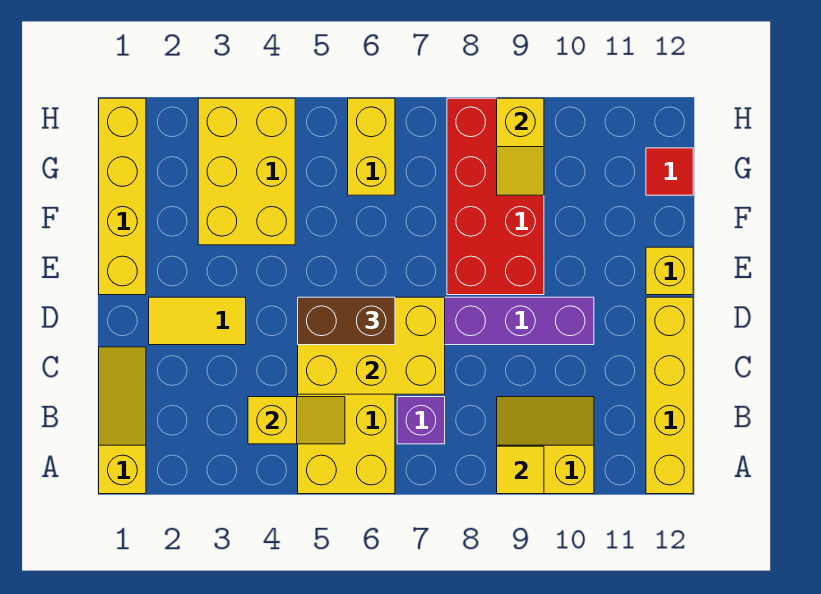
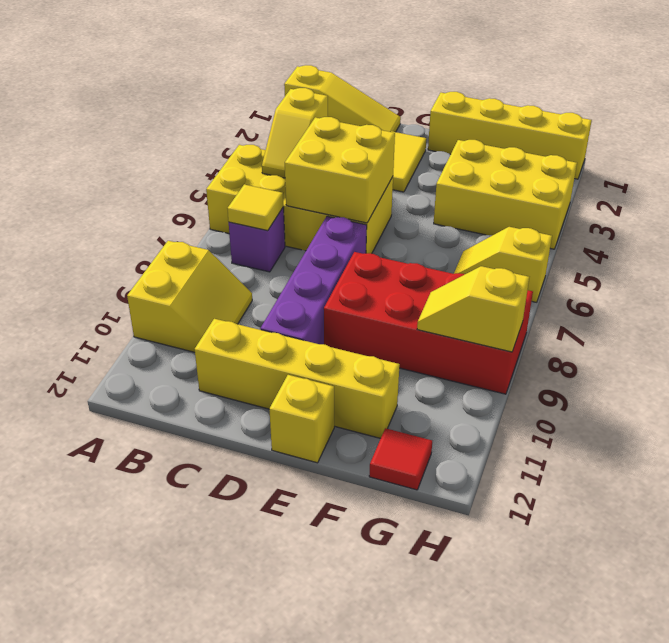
yellow tile A9 level 2 -> yellow tile B7 level 2
yellow brick A12:D12 level 1 -> yellow brick C11:F11 level 1
yellow brick C5:D7 level 2 -> yellow brick C5:D6 level 2
brown brick D5:D6 level 3 -> none
yellow brick G6:H6 level 1 -> yellow slope G6:H6 level 1 top H

